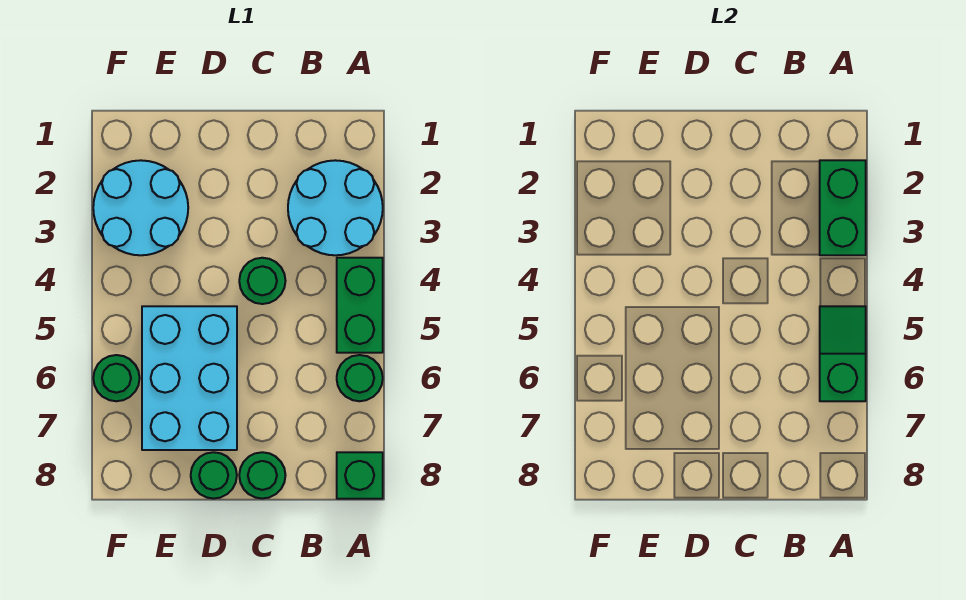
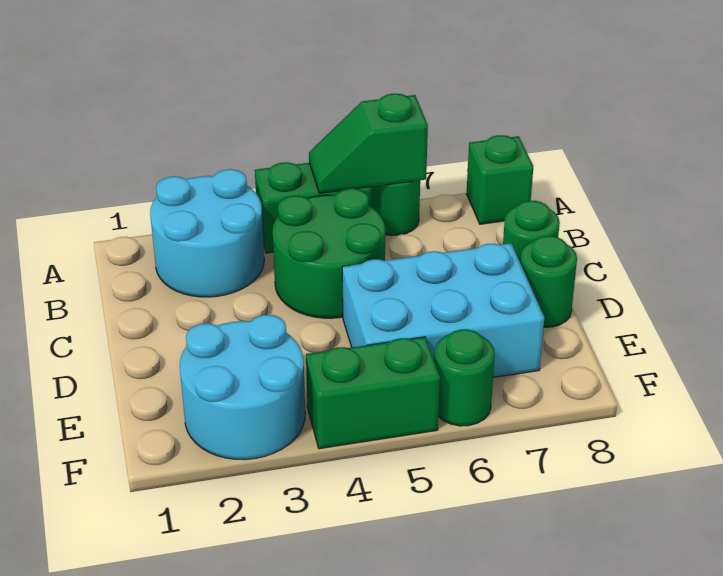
green brick A2:A3 level 2 -> green brick F4:F5 level 1
green round brick C4 level 1 -> green round brick B4:C5 level 1

